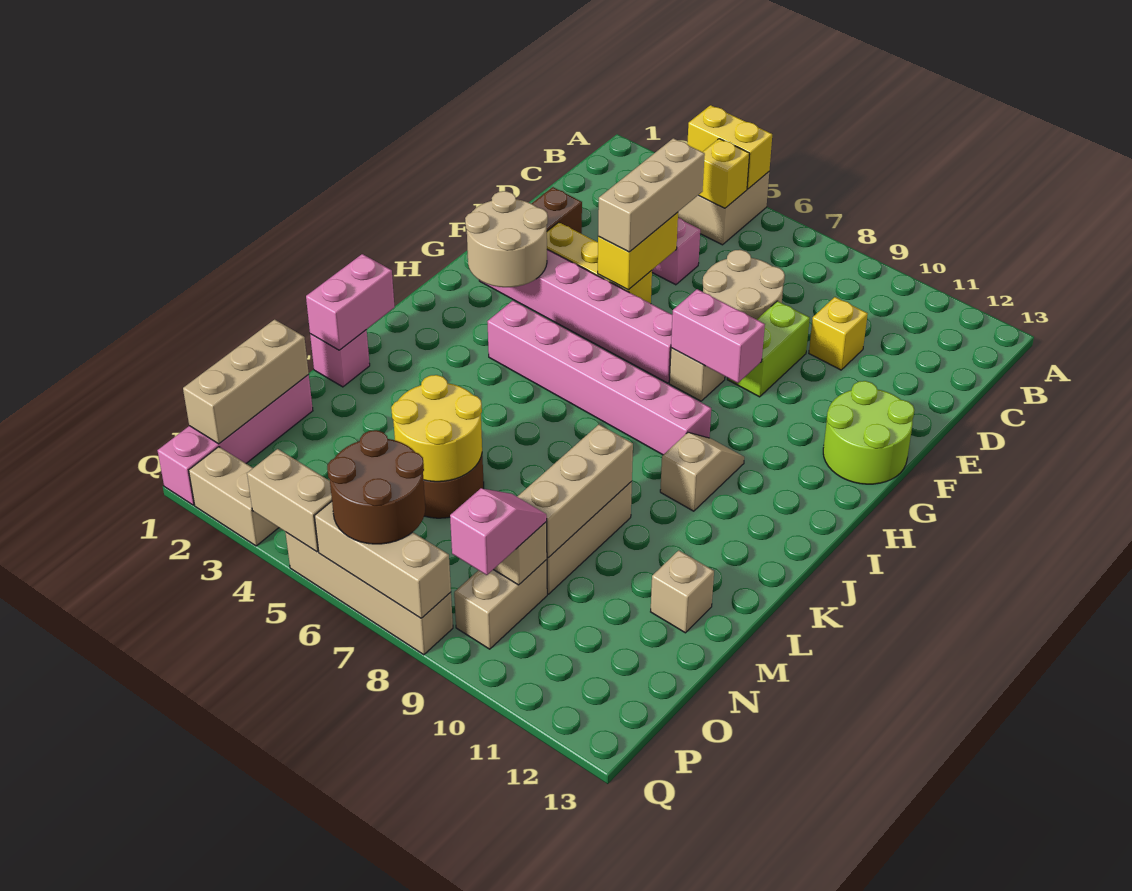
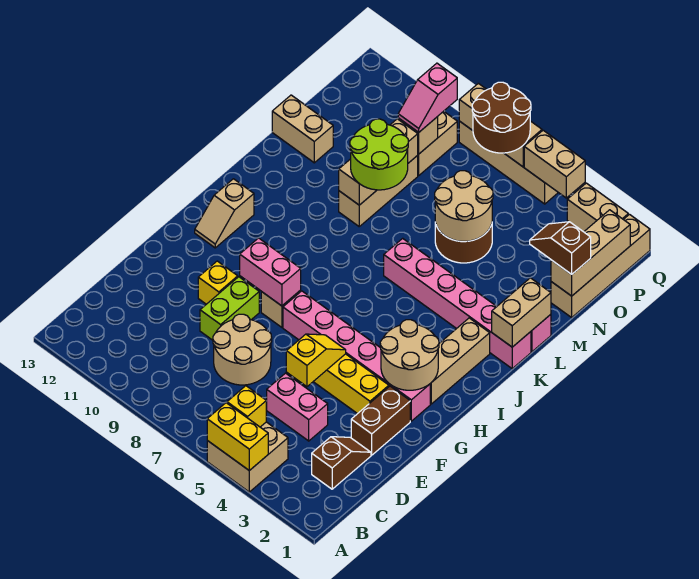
none -> brown slope C2:D2 level 1 top C
tan brick D5:F5 level 3 -> tan brick H2:J2 level 1
yellow brick D10 level 1 -> yellow brick F10 level 1
yellow brick E5:F5 level 2 -> yellow slope E5:F5 level 2 top E
lime round brick F12:G13 level 1 -> lime round brick L8:M9 level 3
pink brick I4:I9 level 1 -> pink brick K1:K6 level 1
tan slope I10:J10 level 1 top J -> tan slope H12:I12 level 1 top I
pink brick K1:L1 level 2 -> tan brick K1:L1 level 2
yellow round brick M5:N6 level 2 -> tan round brick M5:N6 level 2
tan brick M12 level 1 -> tan brick M12:M13 level 1
pink brick N1:Q1 level 1 -> tan brick N1:Q1 level 1
none -> brown slope N1:N2 level 3 top 1

